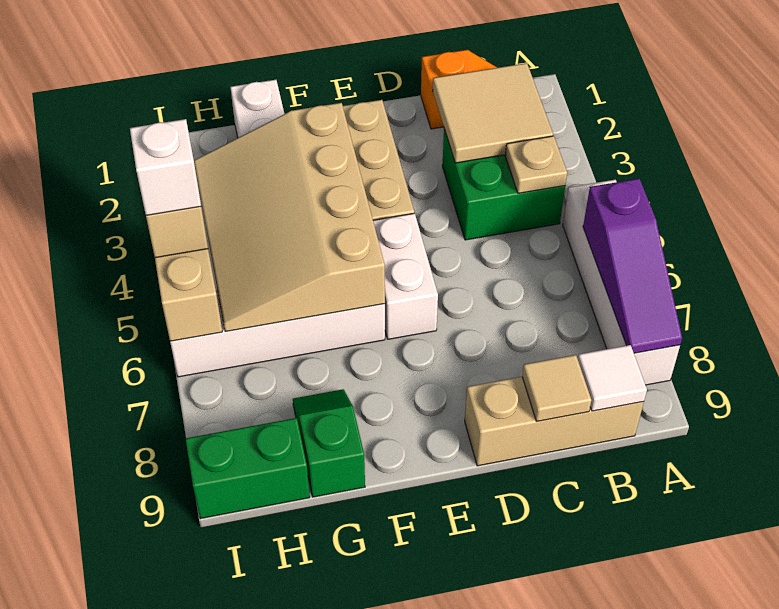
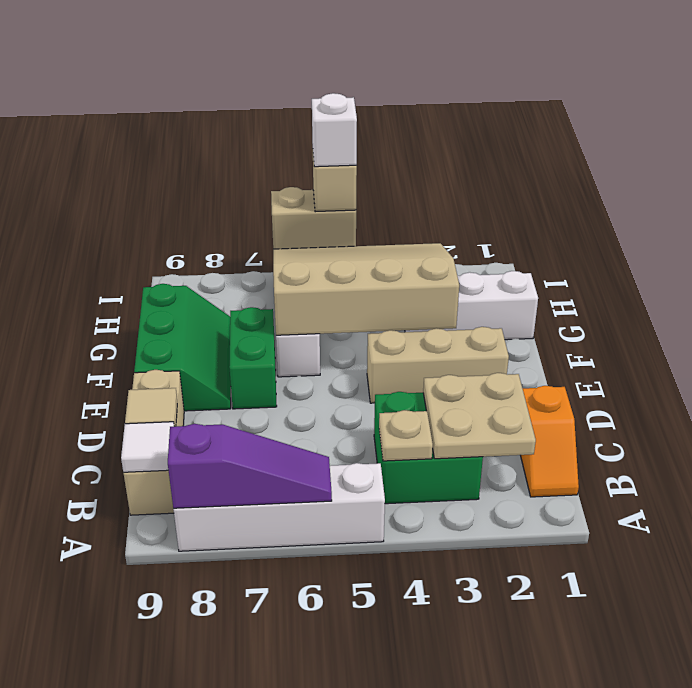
purple slope A6:A8 level 2 top 6 -> purple slope A6:A8 level 2 top 8
tan tile B2:C3 level 2 -> tan plate B2:C3 level 2
white brick E5:E6 level 1 -> none
green slope G8:G9 level 1 top 9 -> green slope E8:G9 level 1 top 9
green brick H9:I9 level 1 -> green brick E7:F7 level 1

